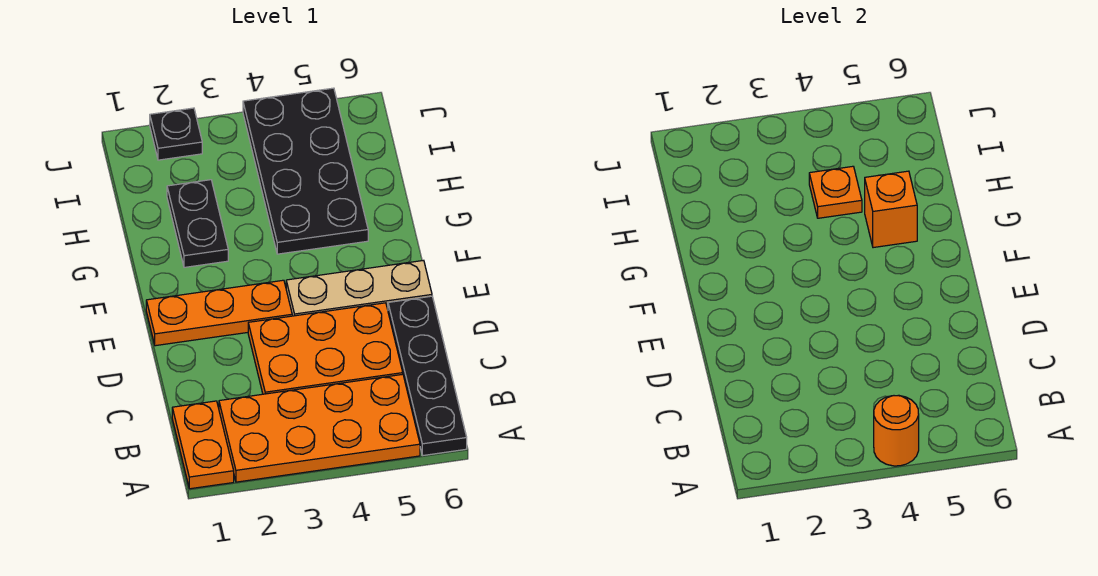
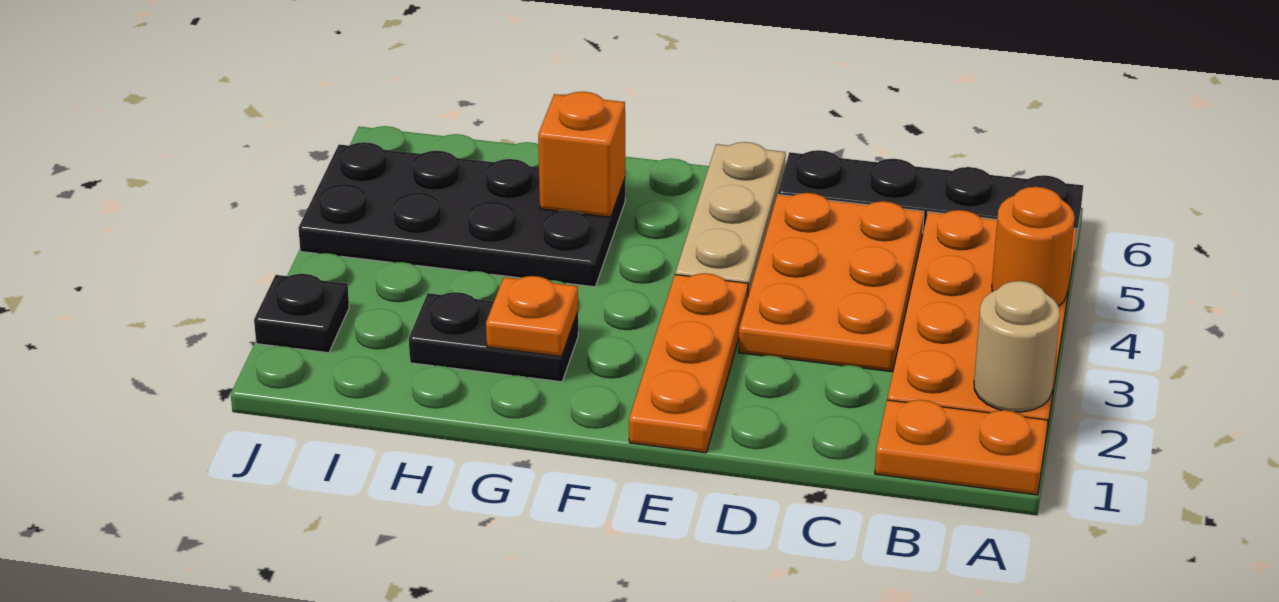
none -> tan round brick A2 level 2
orange plate H4 level 2 -> orange plate G2 level 2

